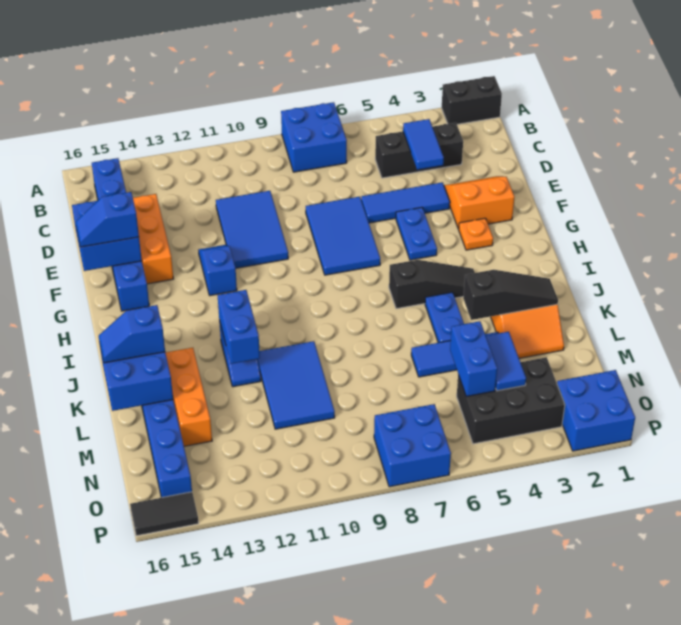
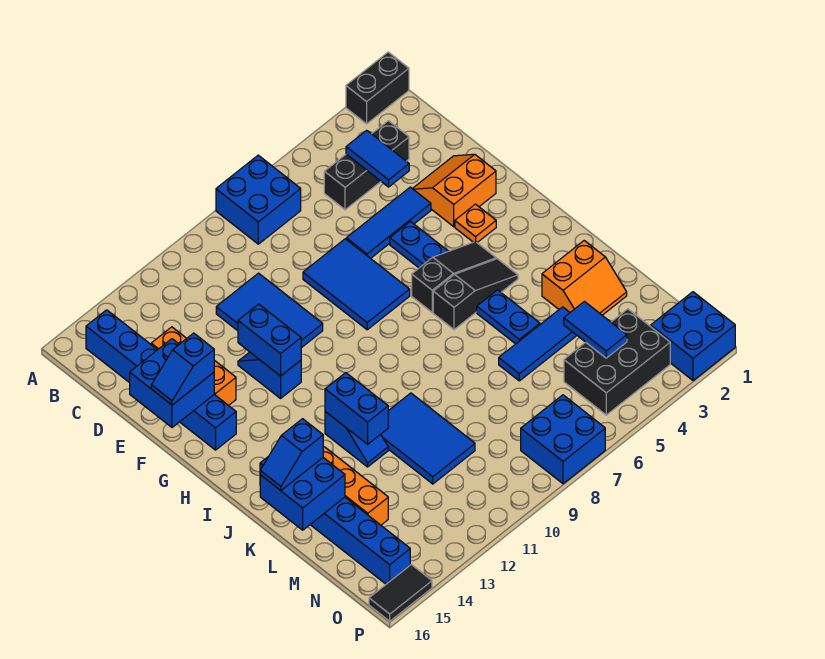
black slope K2:K4 level 2 top 4 -> black slope H4:H6 level 1 top 6
blue brick M5:N5 level 2 -> blue brick F12:G12 level 2

